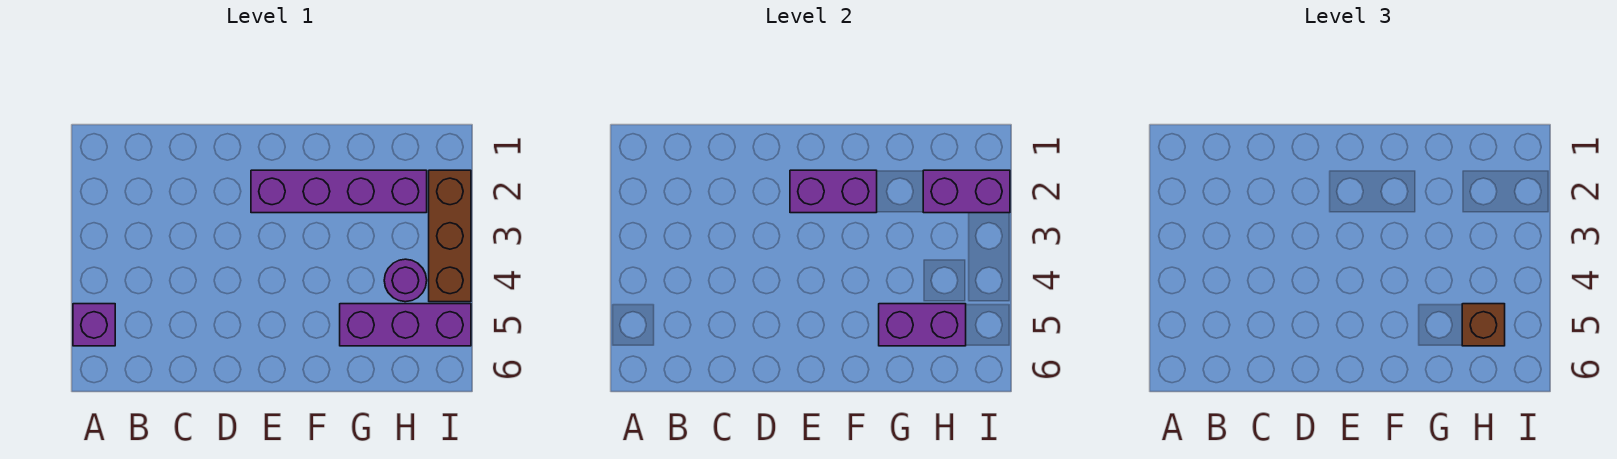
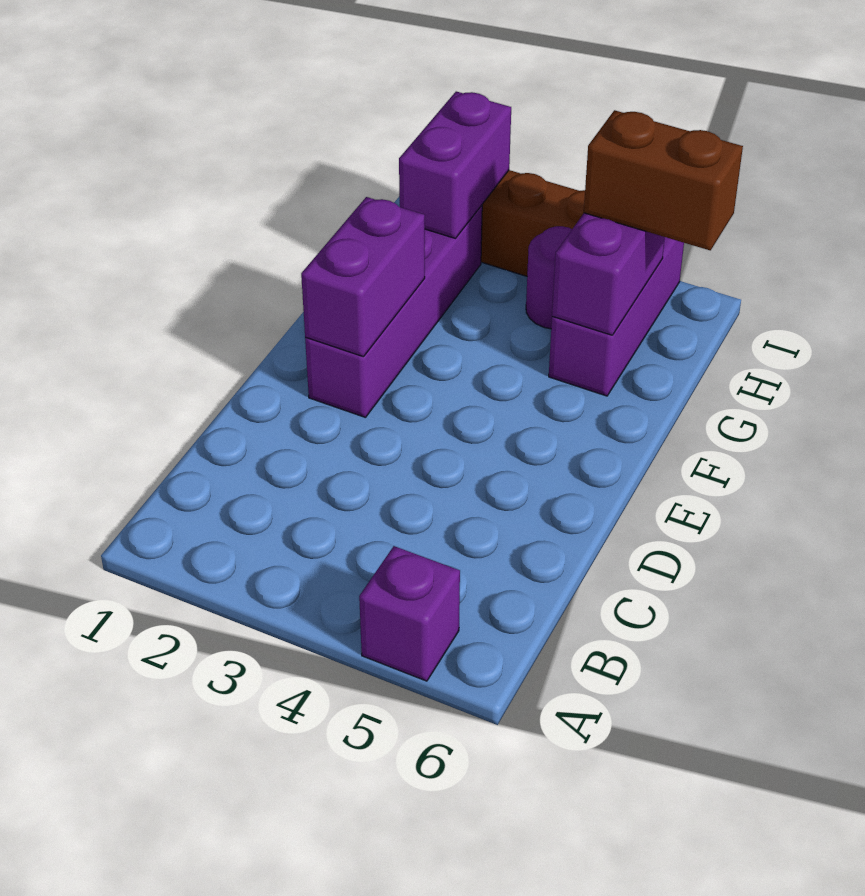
brown brick H5 level 3 -> brown brick H5:H6 level 3

